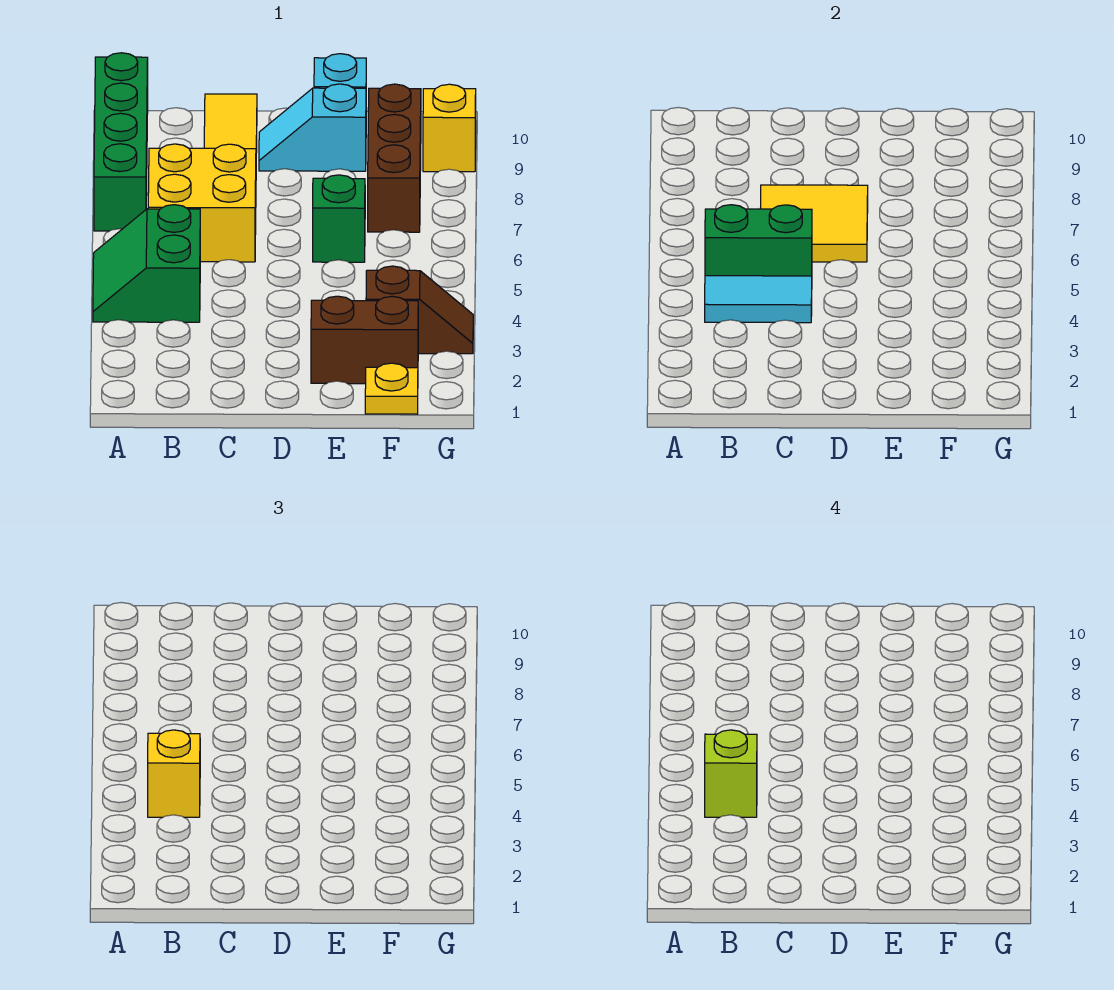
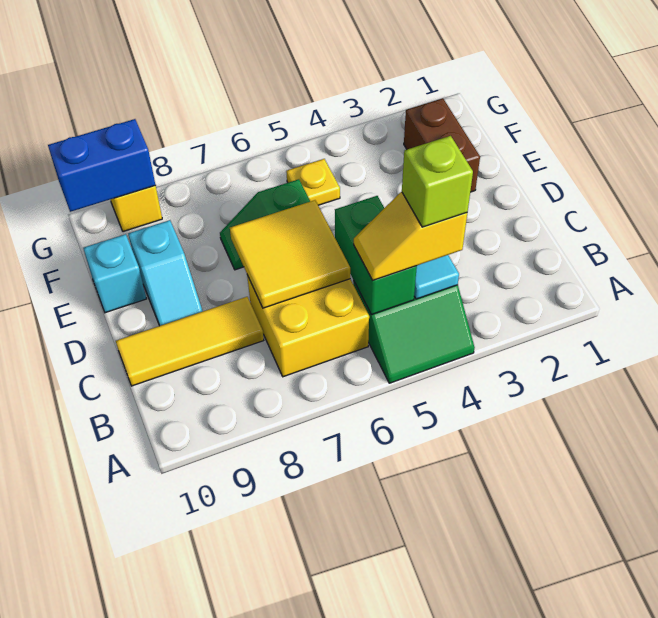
green brick A7:A10 level 1 -> none
yellow plate F1 level 1 -> yellow plate F5 level 1
brown slope F3:G3 level 1 top F -> none
brown brick F7:F9 level 1 -> none
none -> blue brick G9:G10 level 2

